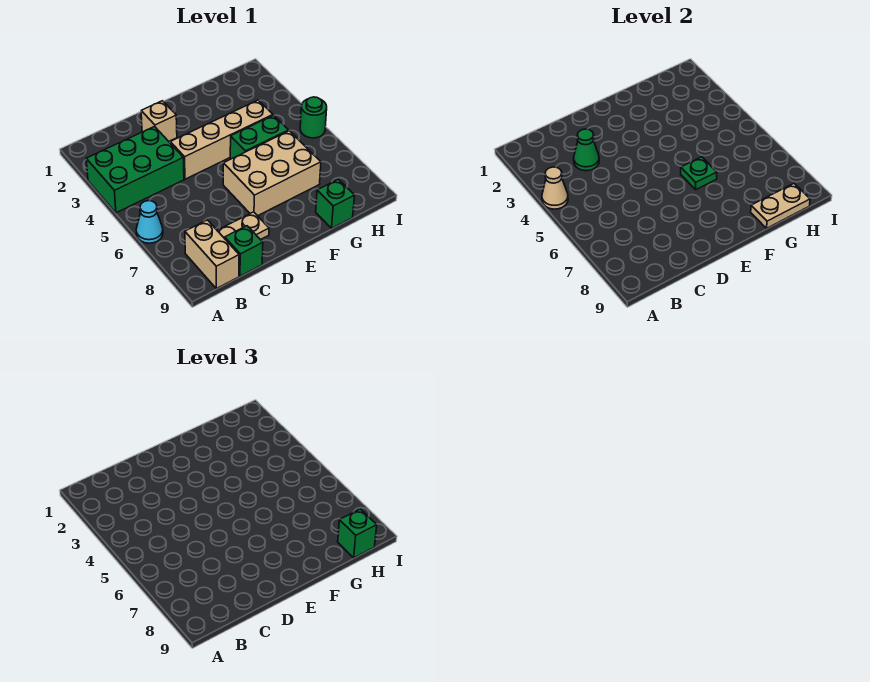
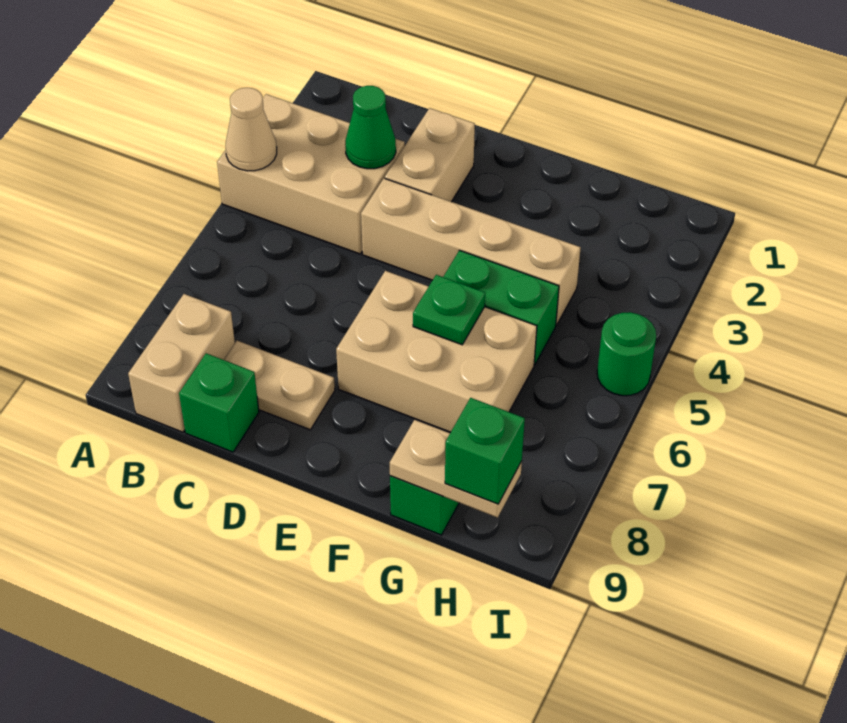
green brick A3:C4 level 1 -> tan brick A3:C4 level 1
cyan cone A6 level 1 -> none
tan brick D2 level 1 -> tan brick D2:D3 level 1

